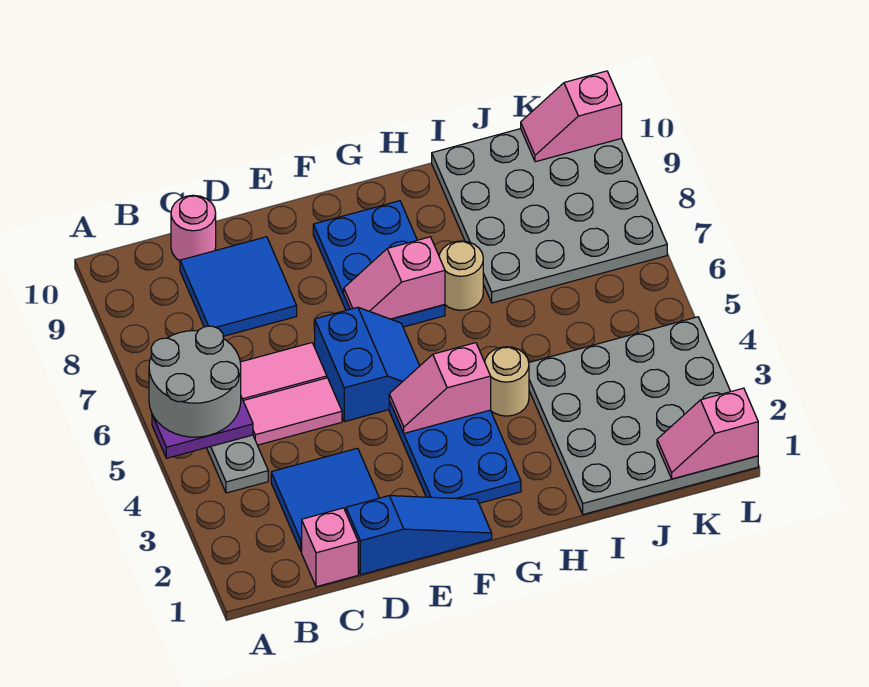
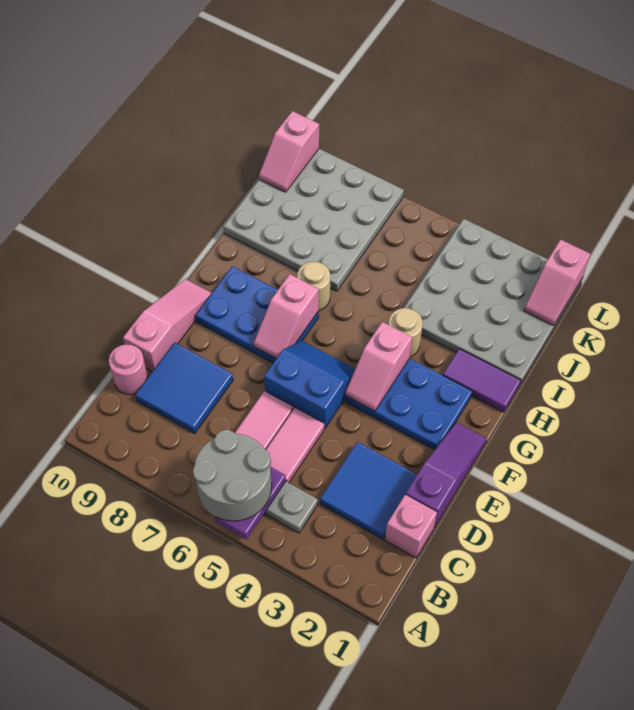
blue slope D1:F1 level 1 top D -> purple slope D1:F1 level 1 top D
none -> pink slope D10:F10 level 1 top D
none -> purple tile H1:H2 level 1

